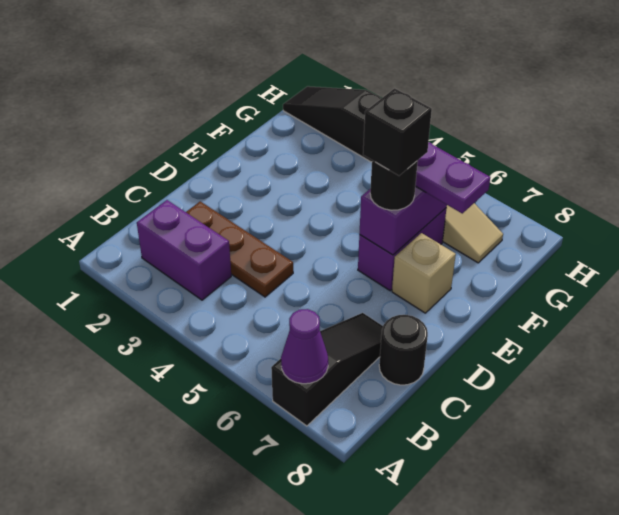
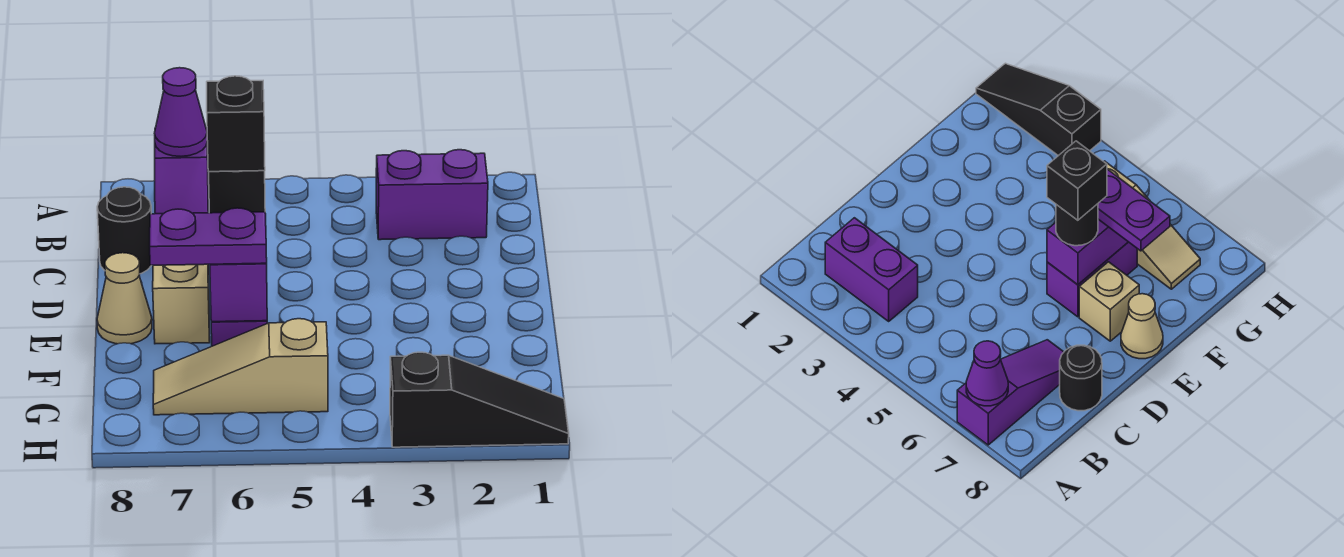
black slope A7:C7 level 1 top A -> purple slope A7:C7 level 1 top A
brown plate C2:C4 level 1 -> none
none -> tan cone E8 level 1

